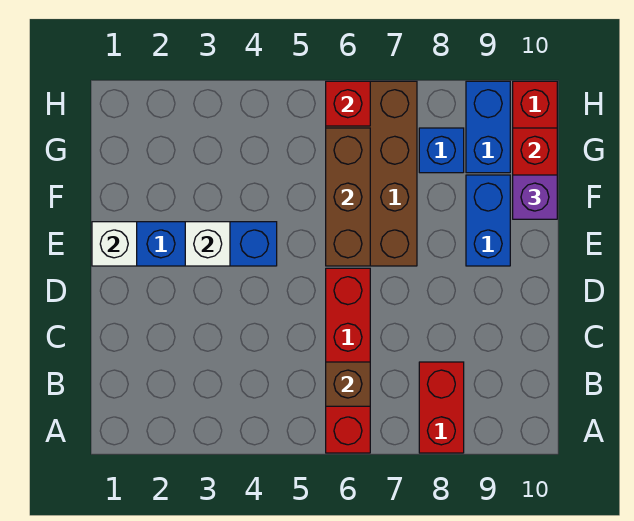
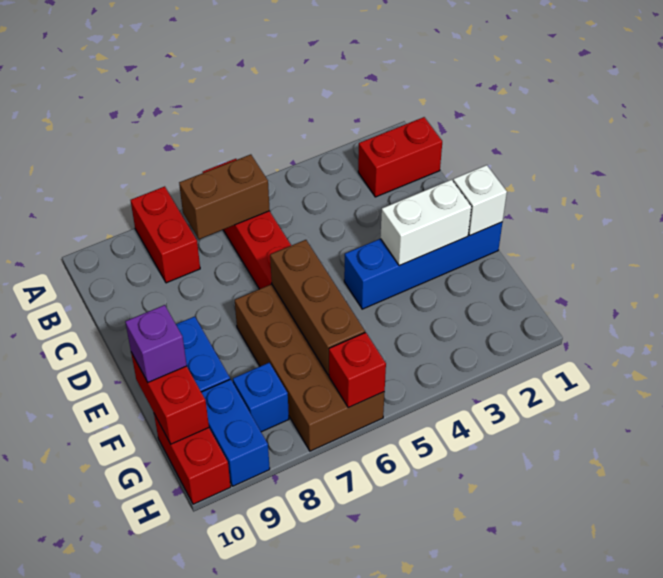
none -> red brick B1:B2 level 1
brown brick B6 level 2 -> brown brick B6:B7 level 2
white brick E3 level 2 -> white brick E2:E3 level 2

